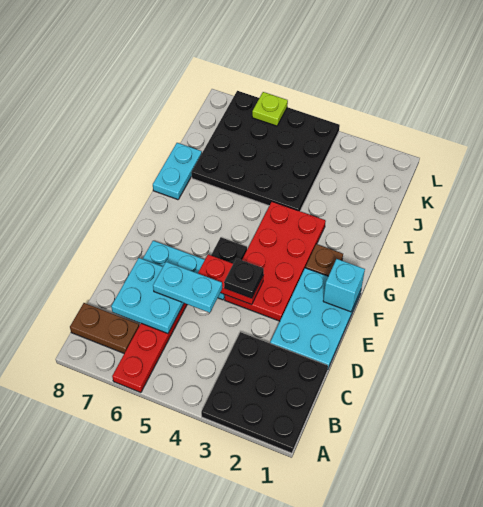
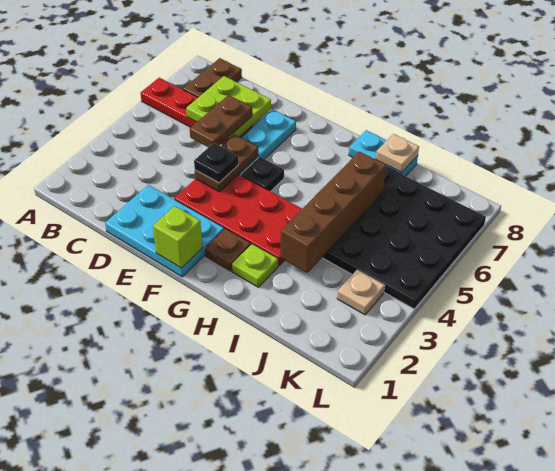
black plate A1:C3 level 1 -> none
cyan plate C6:D7 level 2 -> lime plate C6:D7 level 2
cyan plate D5:D6 level 3 -> brown plate D5:D6 level 3
red plate E4:E5 level 2 -> brown plate E4:E5 level 2
cyan brick F1 level 2 -> lime brick F1 level 2
none -> brown brick I3:I6 level 2
none -> tan plate I8 level 2
none -> tan plate K3 level 1
lime plate L6 level 2 -> lime plate H2 level 1

